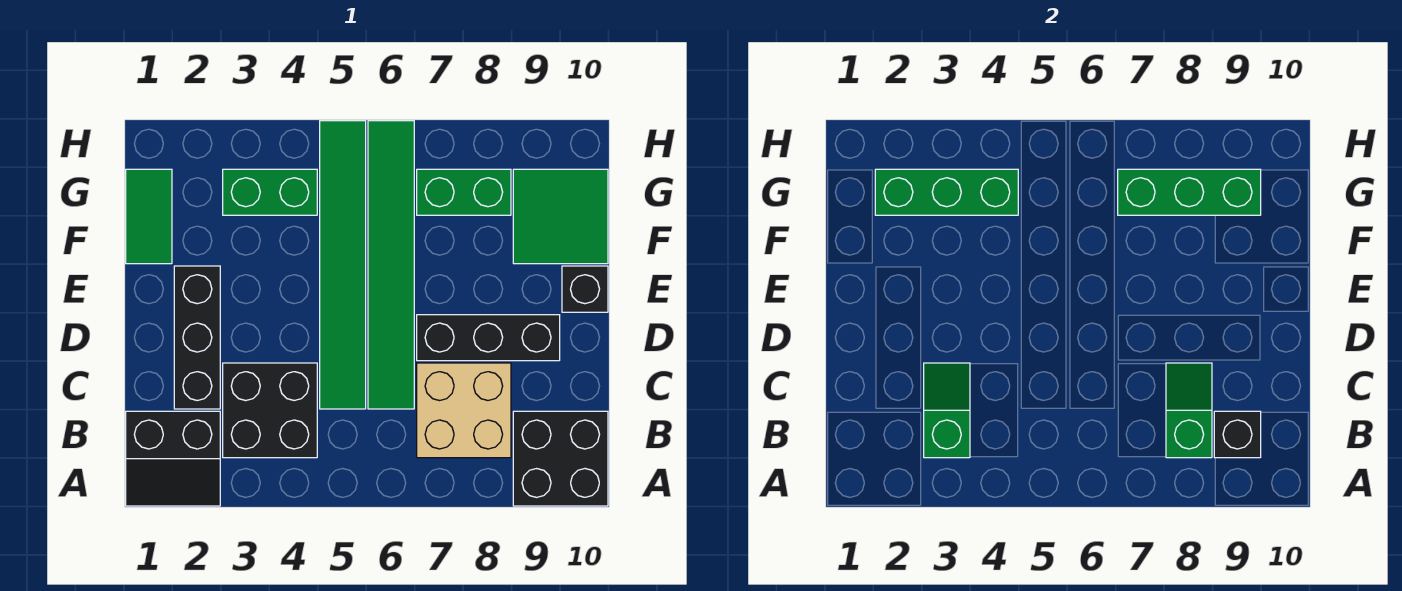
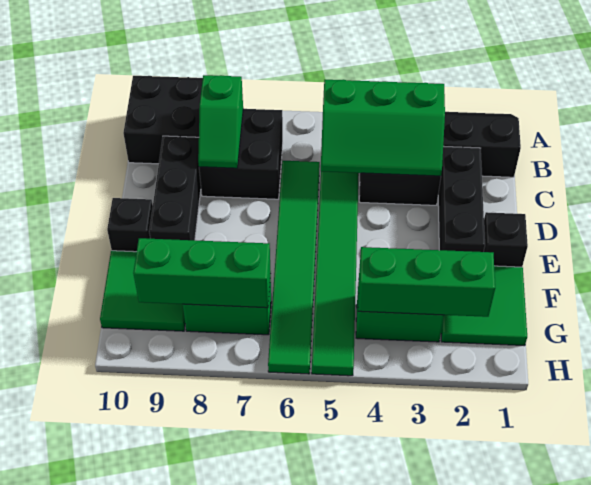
green slope B3:C3 level 2 top B -> green slope B3:C5 level 2 top B
tan brick B7:C8 level 1 -> black brick B7:C8 level 1
black brick B9 level 2 -> black brick E1 level 1
black brick D7:D9 level 1 -> black brick C9:E9 level 1
green tile F1:G1 level 1 -> green tile F1:G2 level 1

